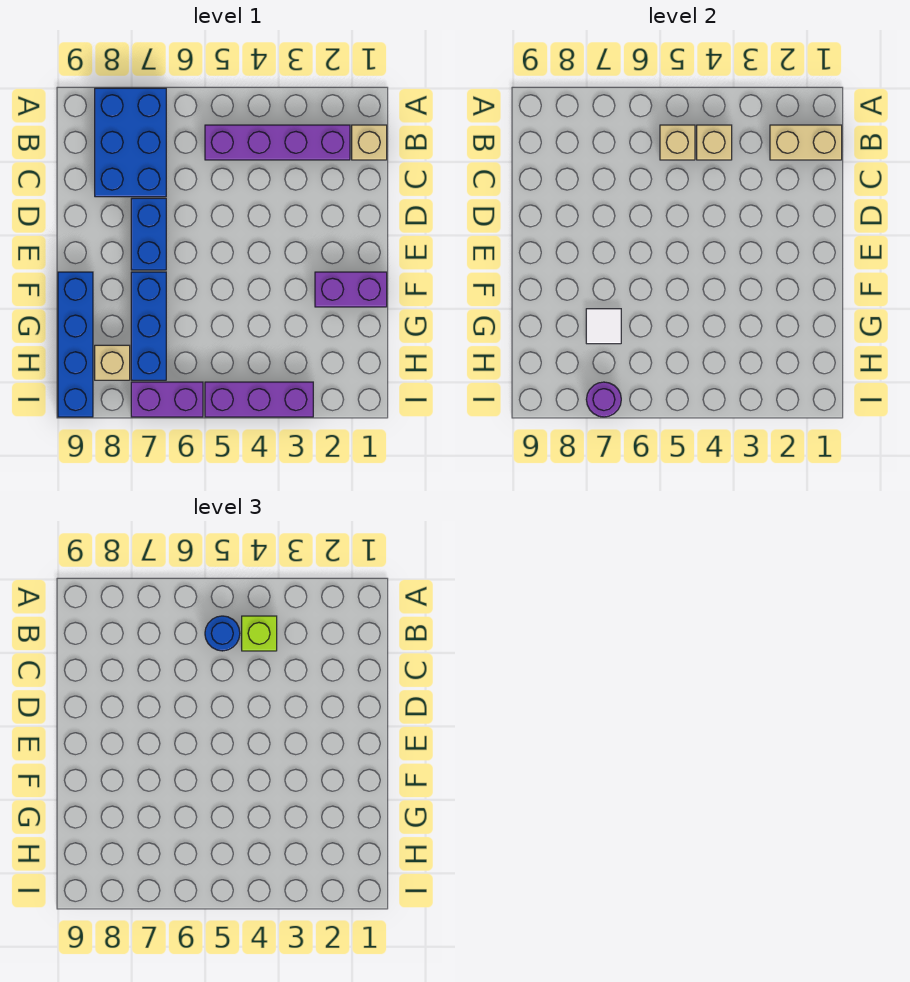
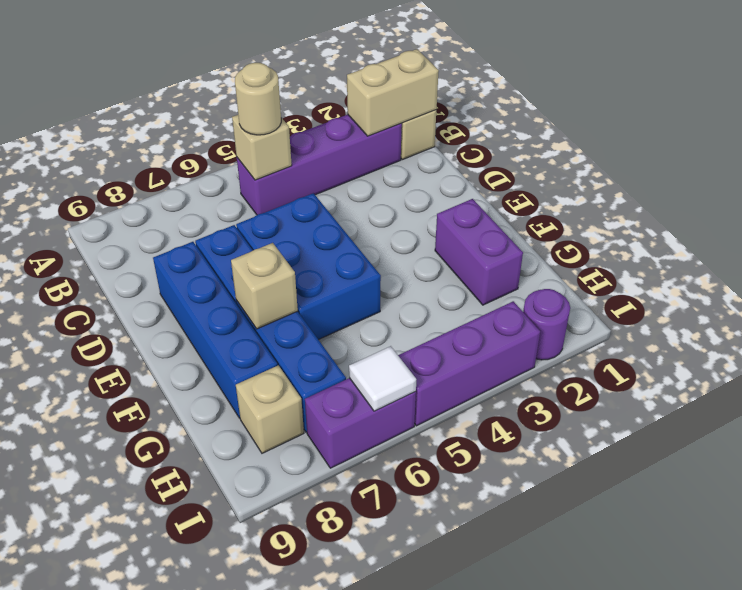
blue brick A7:C8 level 1 -> blue brick D5:F6 level 1
tan brick B4 level 2 -> tan brick F7 level 2
lime brick B4 level 3 -> none
blue round brick B5 level 3 -> tan round brick B5 level 3
purple brick F1:F2 level 1 -> purple brick F2:G2 level 1
blue brick F9:I9 level 1 -> blue brick D8:G8 level 1
white tile G7 level 2 -> white tile I6 level 2
purple round brick I7 level 2 -> purple round brick I2 level 1

